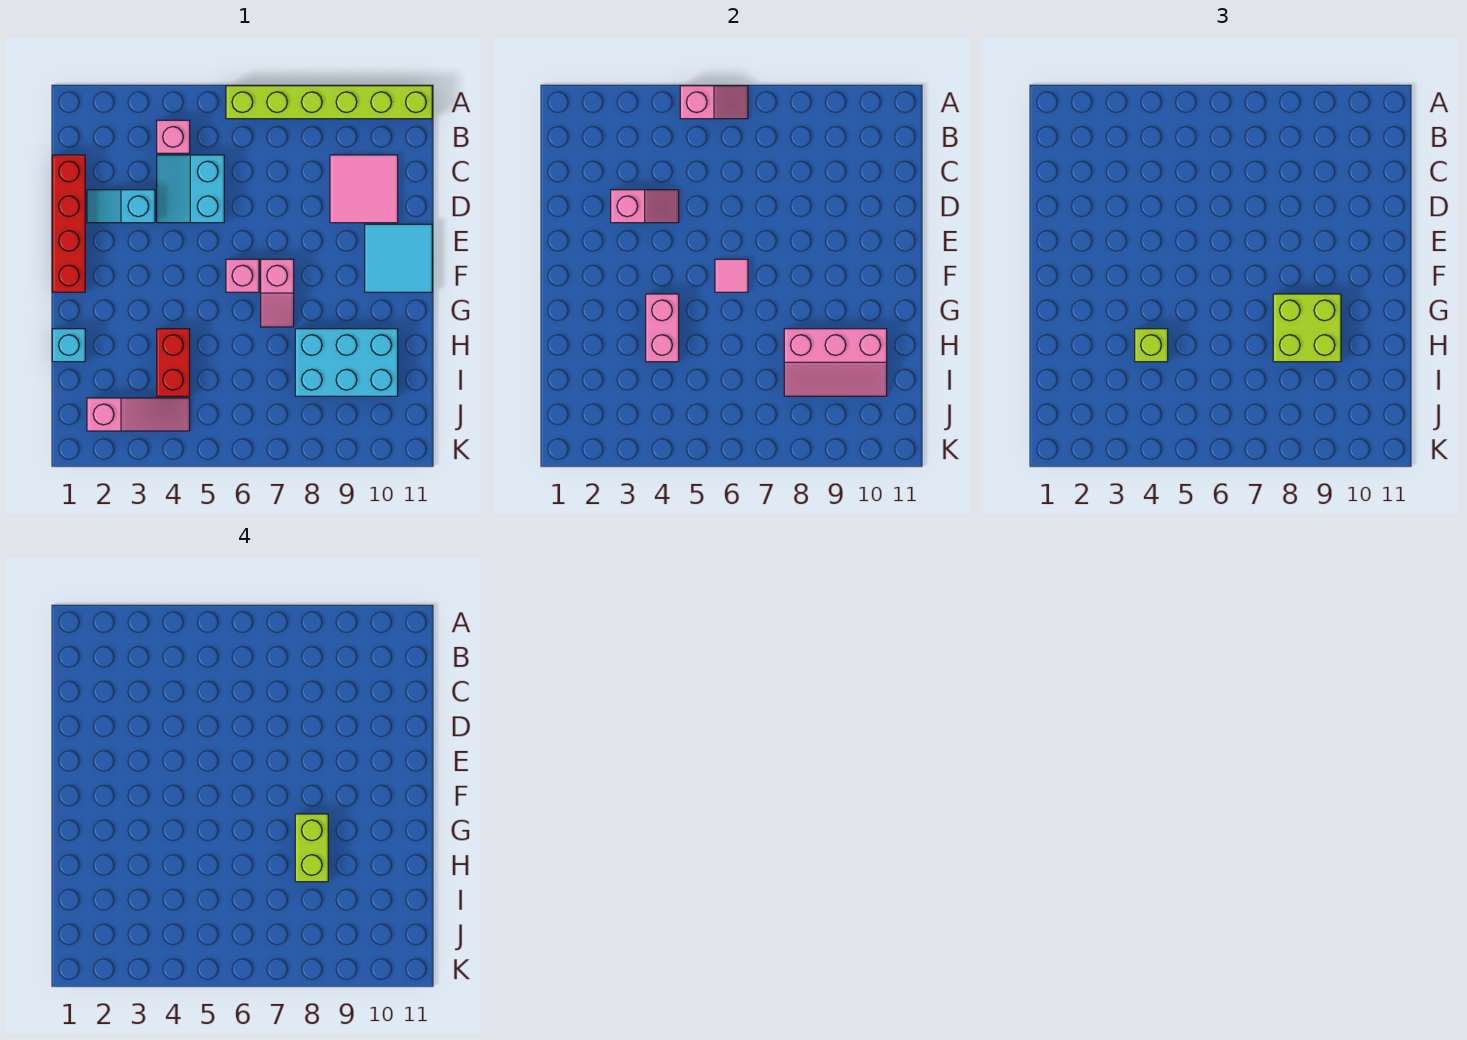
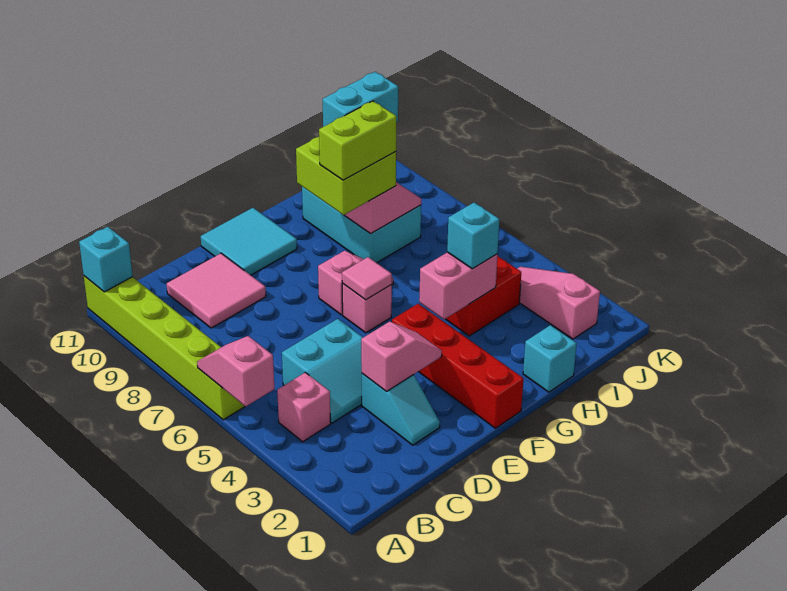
none -> cyan brick A11 level 2
red brick C1:F1 level 1 -> red brick F1:F4 level 1
pink slope D3:D4 level 2 top 3 -> pink slope D3:E3 level 2 top D
lime brick H4 level 3 -> cyan brick H4 level 3
none -> cyan brick H9:I9 level 4

